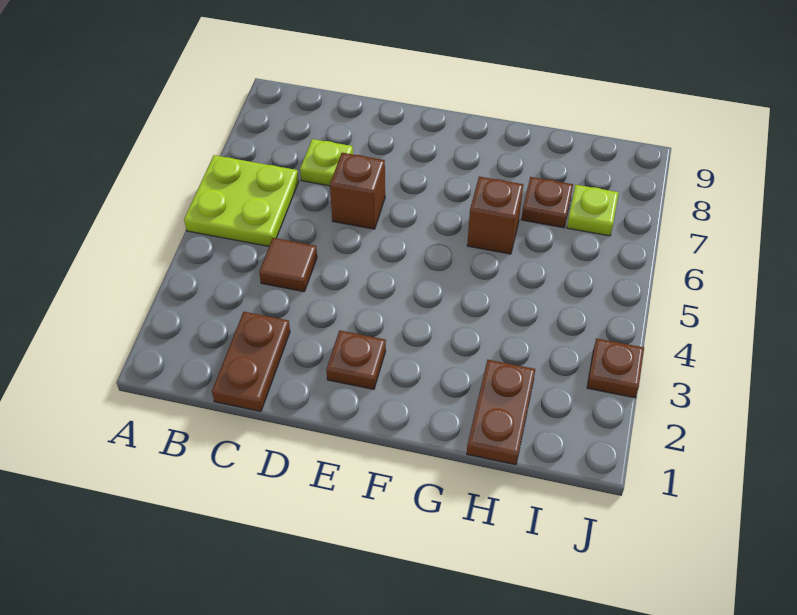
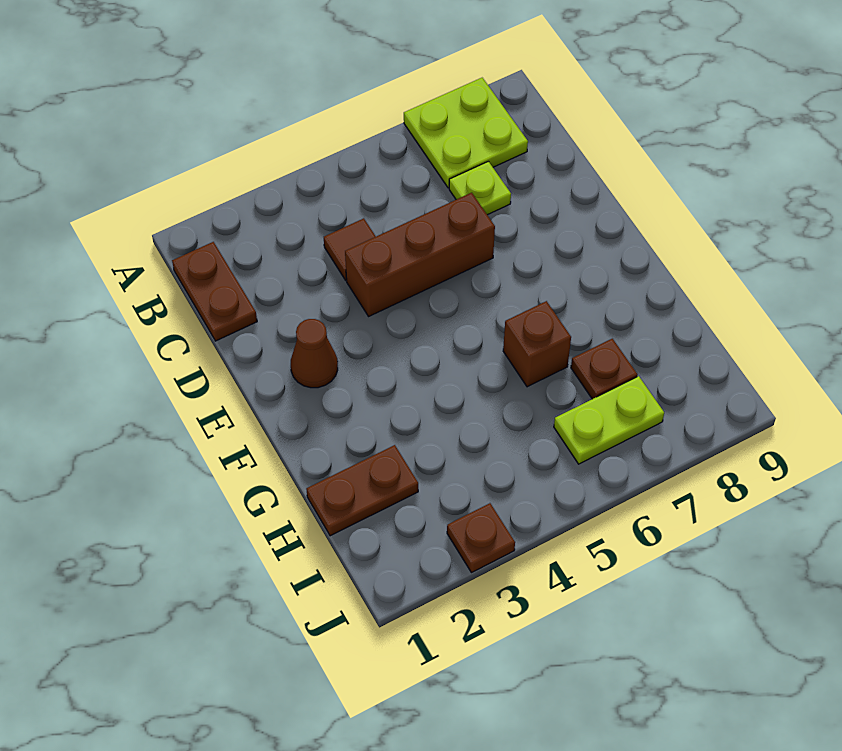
lime plate A5:B6 level 1 -> lime plate A7:B8 level 1
brown plate C1:C2 level 1 -> brown plate B1:C1 level 1
brown brick D6 level 1 -> brown brick D4:D6 level 1
brown plate E2 level 1 -> brown cone E2 level 1
lime plate I7 level 1 -> lime plate I6:I7 level 1

